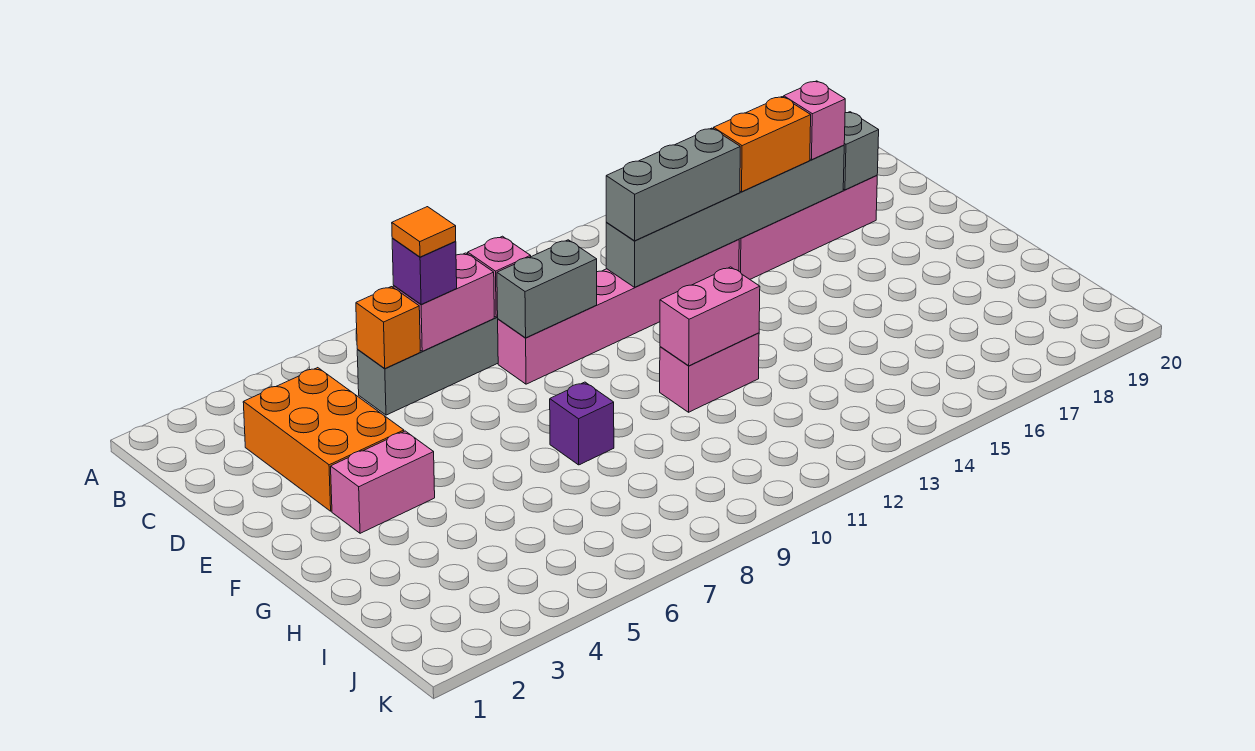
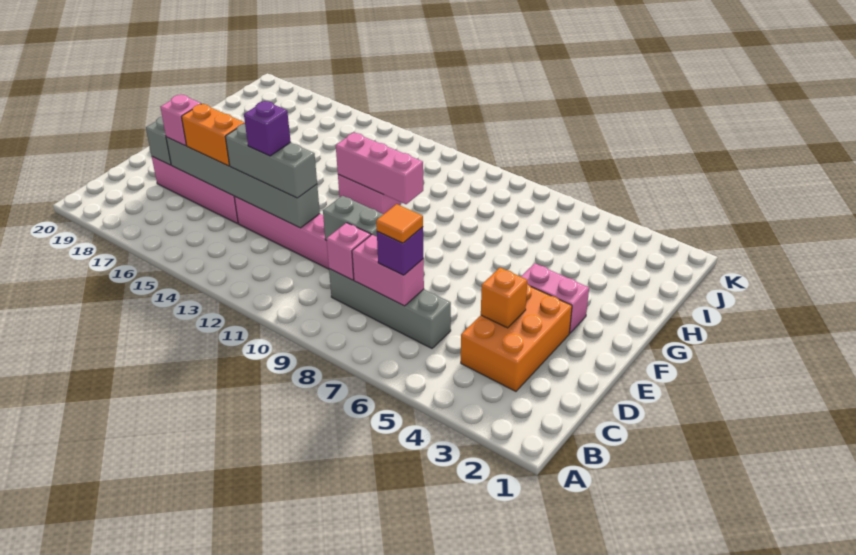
orange brick C6 level 2 -> orange brick D4 level 2
purple brick G8 level 1 -> purple brick D13 level 4
pink brick G11:G12 level 2 -> pink brick G10:G12 level 2

